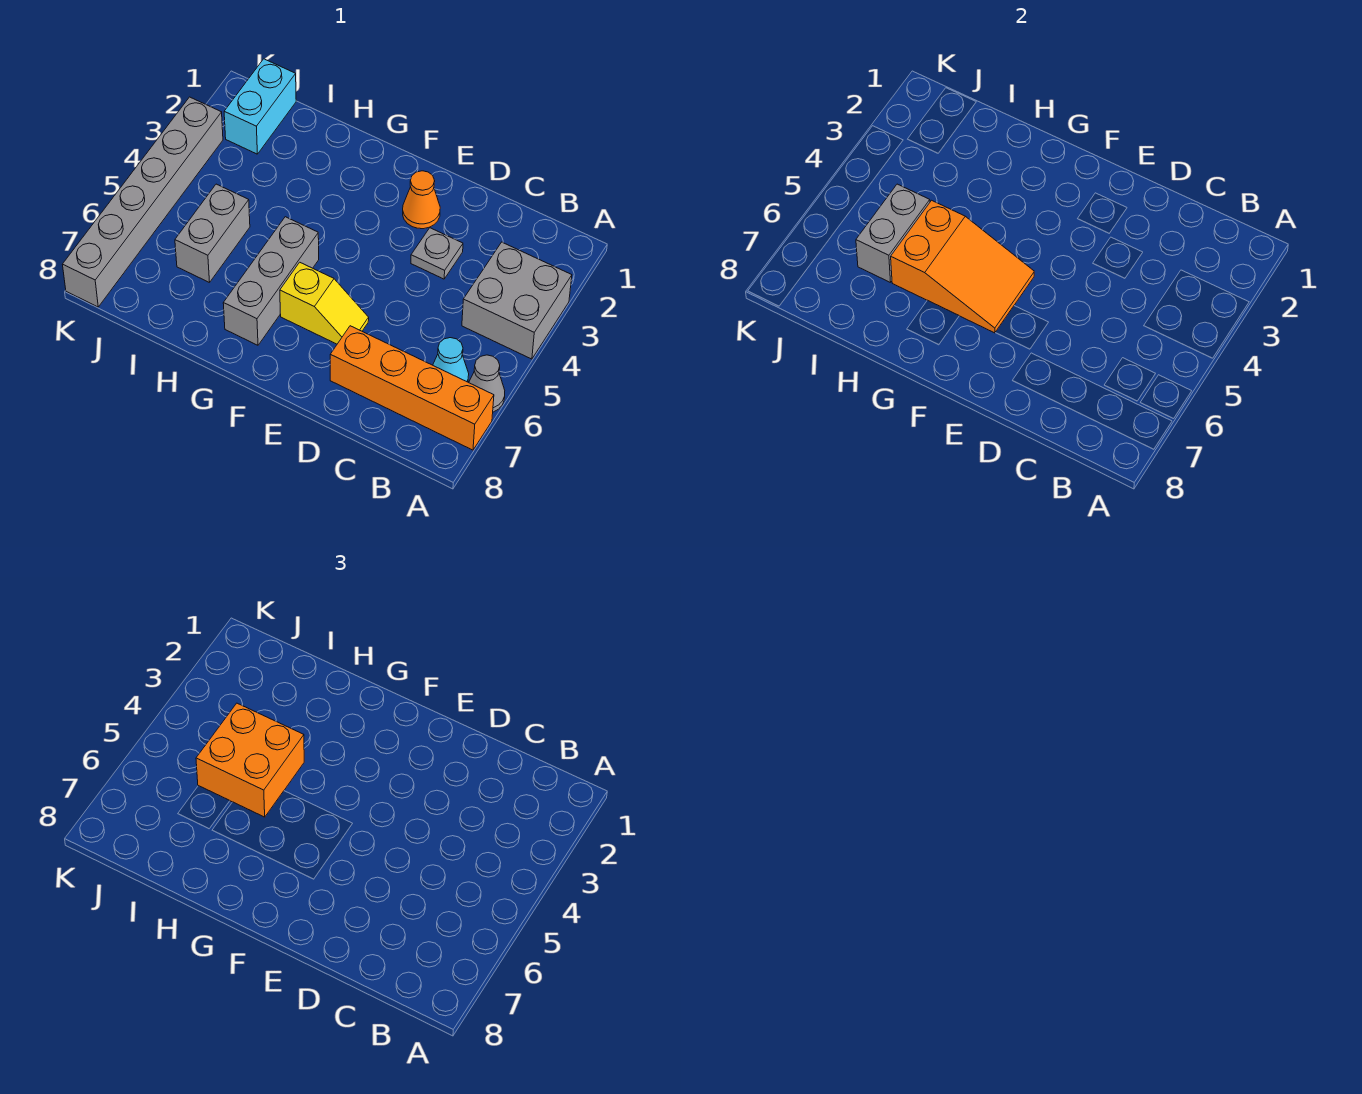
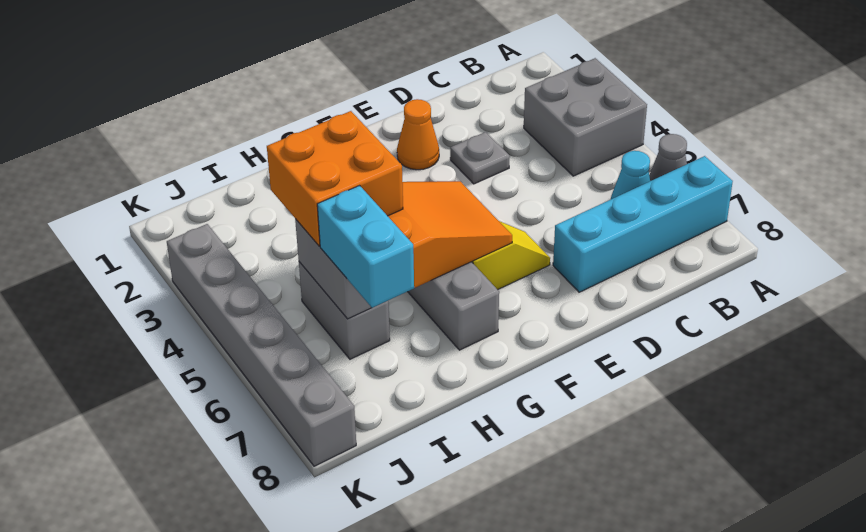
orange brick A7:D7 level 1 -> cyan brick A7:D7 level 1
cyan brick J1:J2 level 1 -> cyan brick I6:I7 level 3

